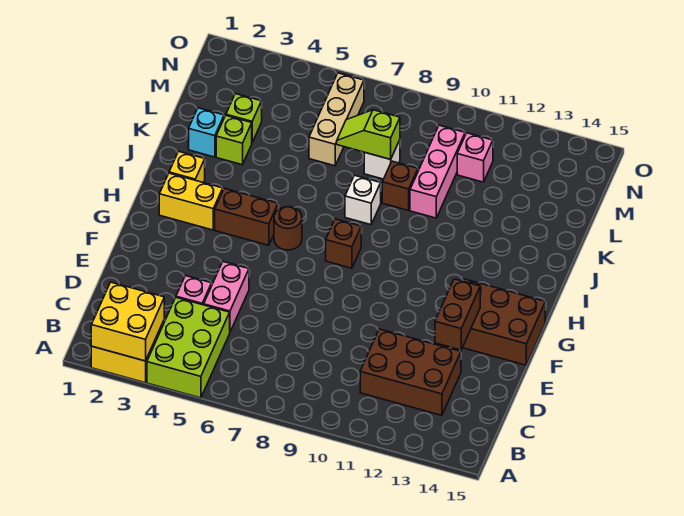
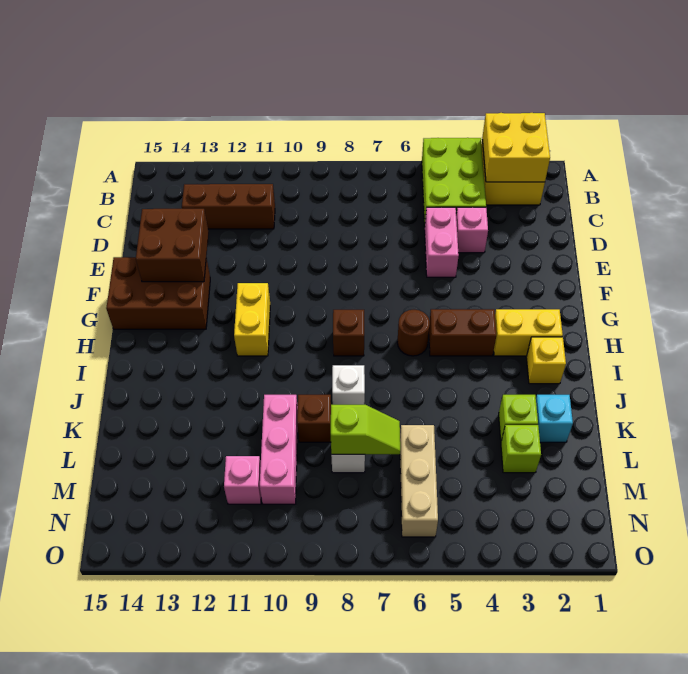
brown brick C11:D13 level 1 -> brown brick C11:C13 level 1
brown brick E13:F13 level 2 -> brown brick E13:F14 level 2
none -> yellow brick G11:H11 level 1

